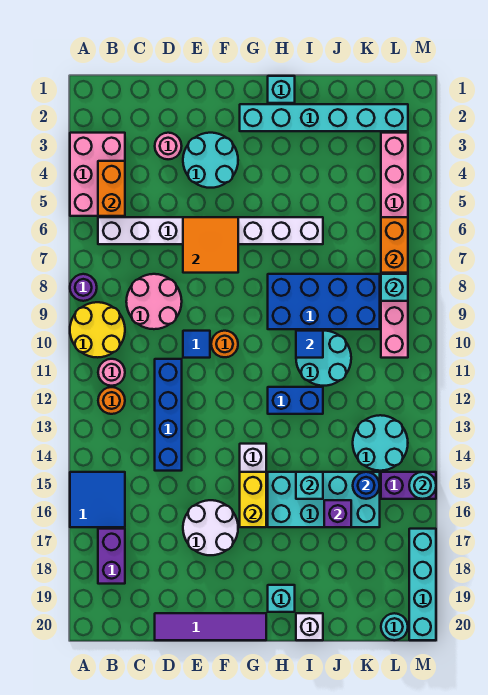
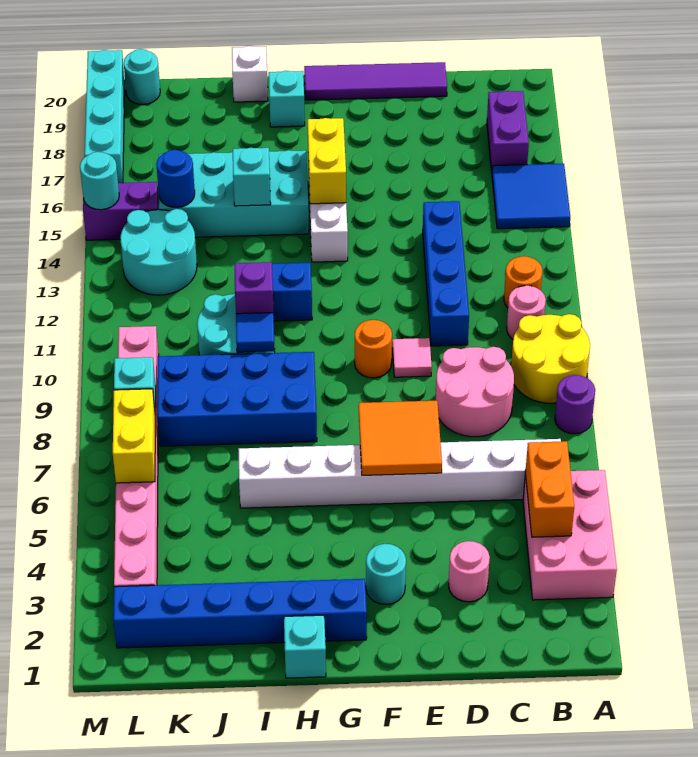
cyan round brick E3:F4 level 1 -> cyan round brick F3 level 1
blue tile E10 level 1 -> pink tile E10 level 1
white round brick E16:F17 level 1 -> none
cyan brick G2:L2 level 1 -> blue brick G2:L2 level 1
purple brick J16 level 2 -> purple brick I11 level 2
orange brick L6:L7 level 2 -> yellow brick L6:L7 level 2

